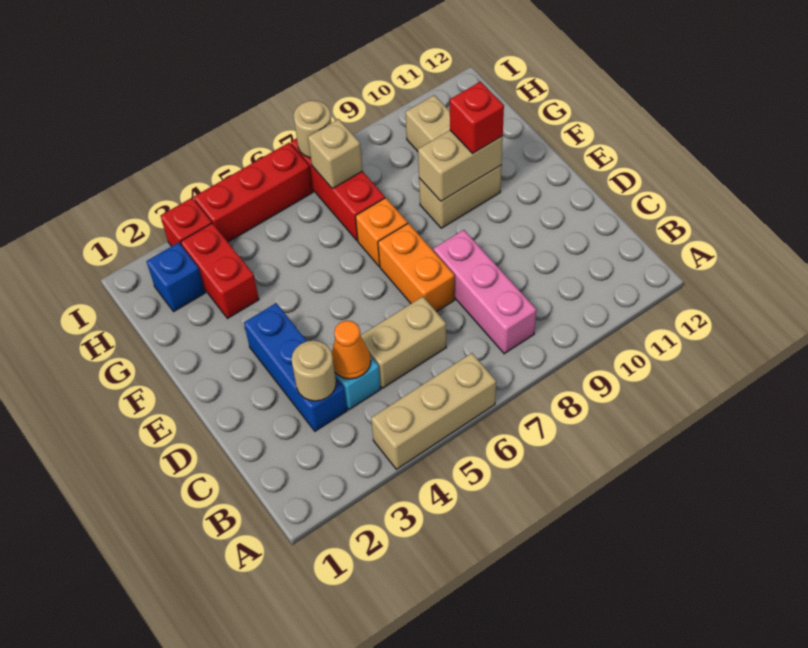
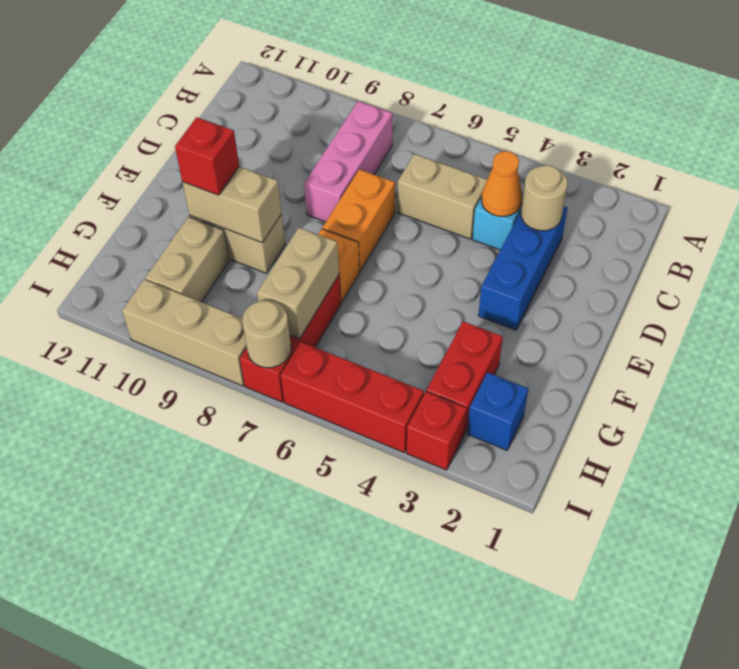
tan brick A4:A6 level 1 -> tan brick I8:I10 level 1
tan brick H7 level 2 -> tan brick G7:H7 level 2

